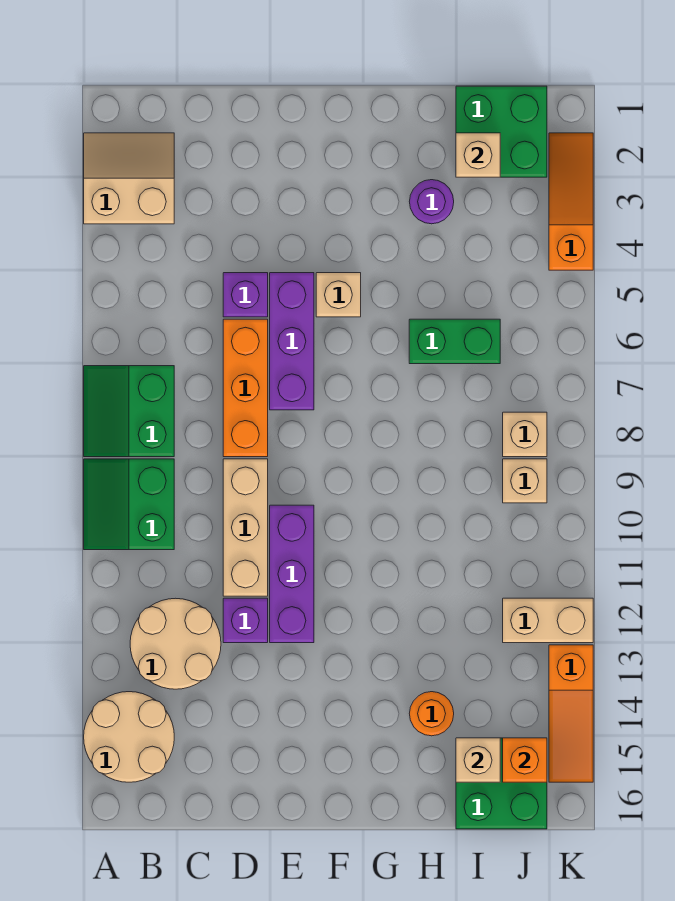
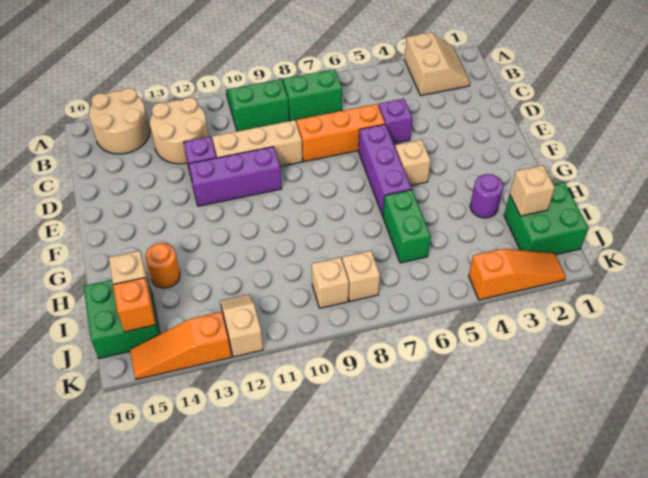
purple brick E5:E7 level 1 -> purple brick E6:G6 level 1
tan brick J12:K12 level 1 -> tan slope J12:K12 level 1 top K

